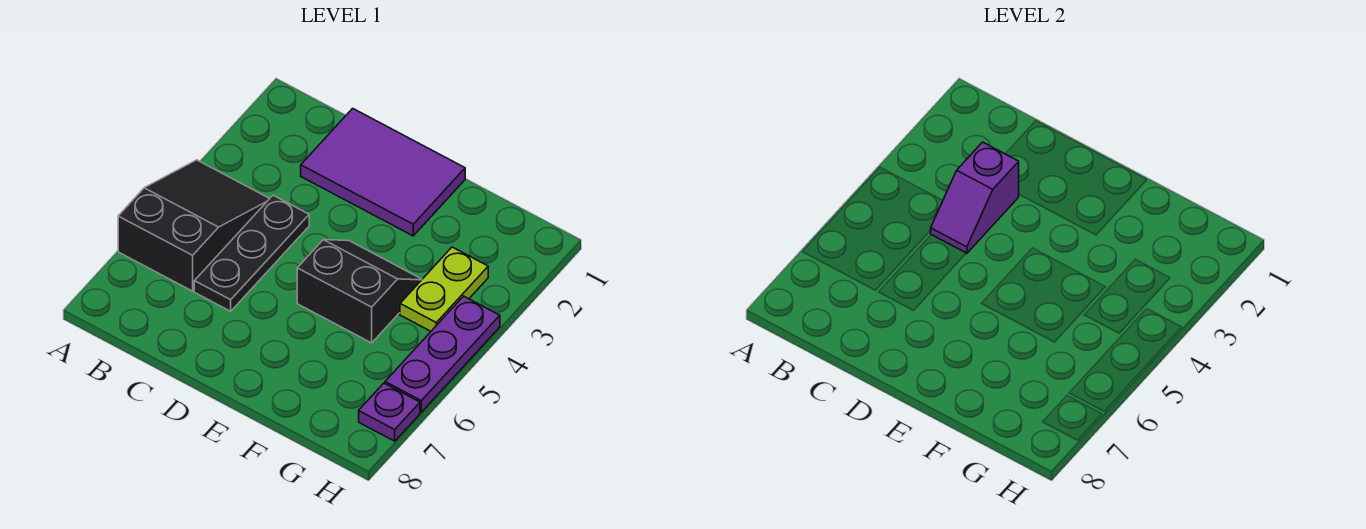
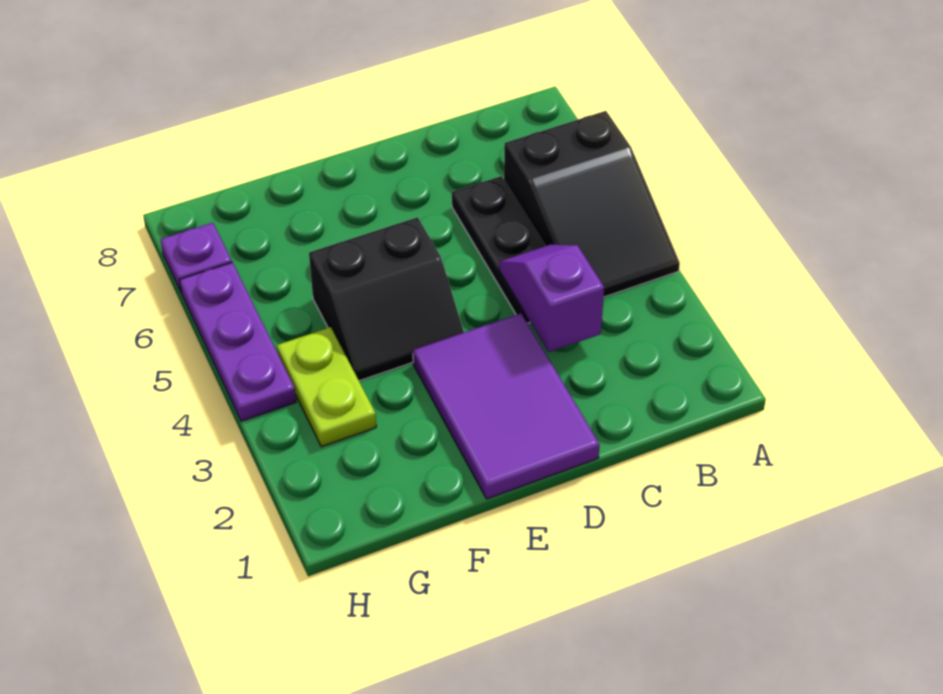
purple tile C1:E2 level 1 -> purple tile D1:E3 level 1

